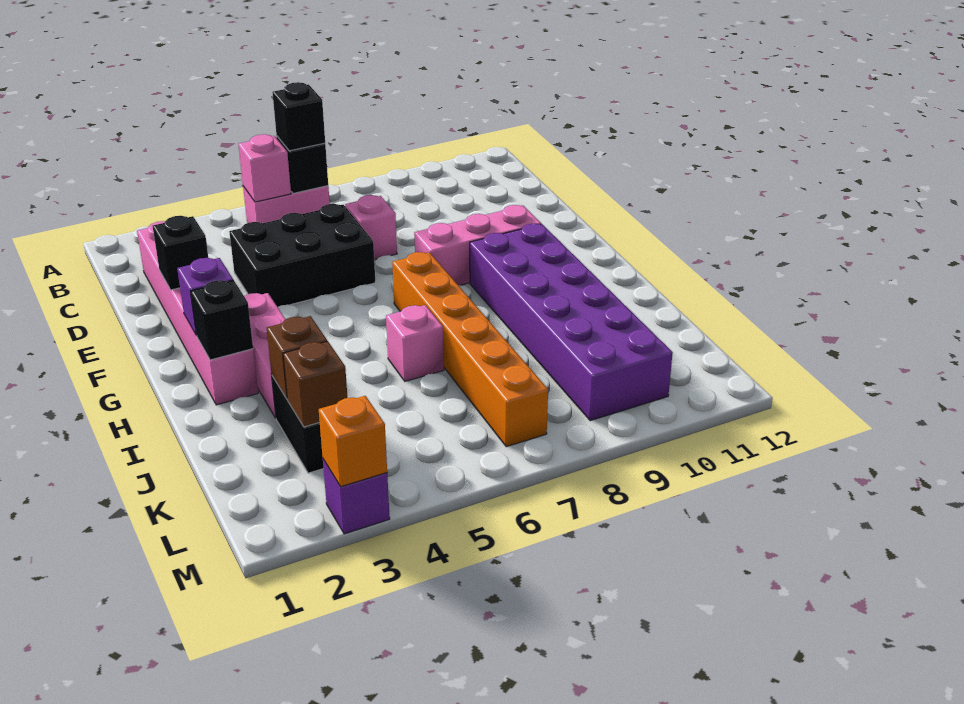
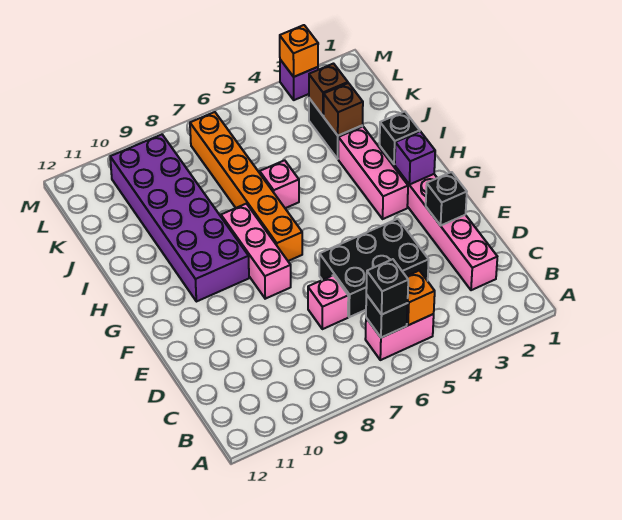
pink brick B5 level 2 -> orange brick B5 level 2
pink brick F8:F10 level 1 -> pink brick F8:H8 level 1

